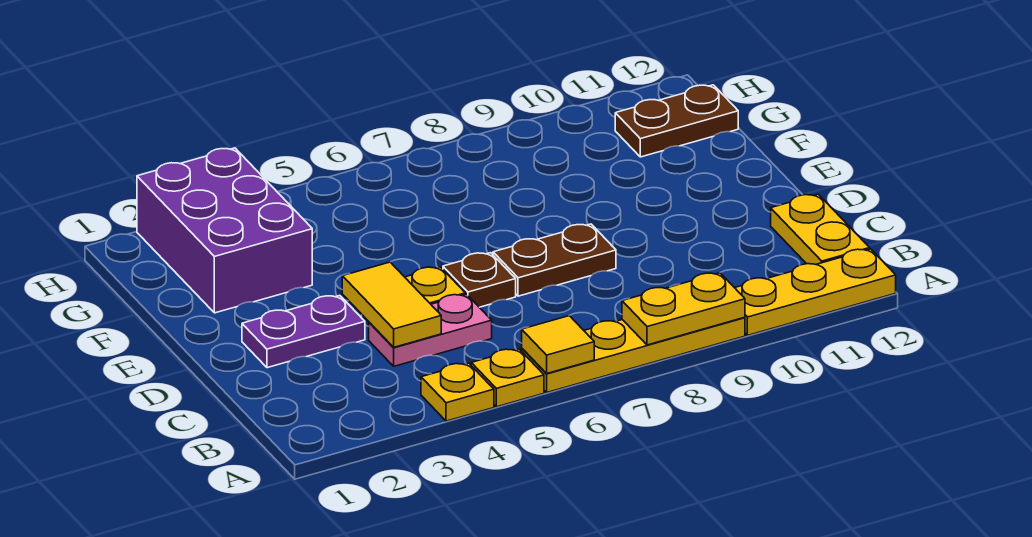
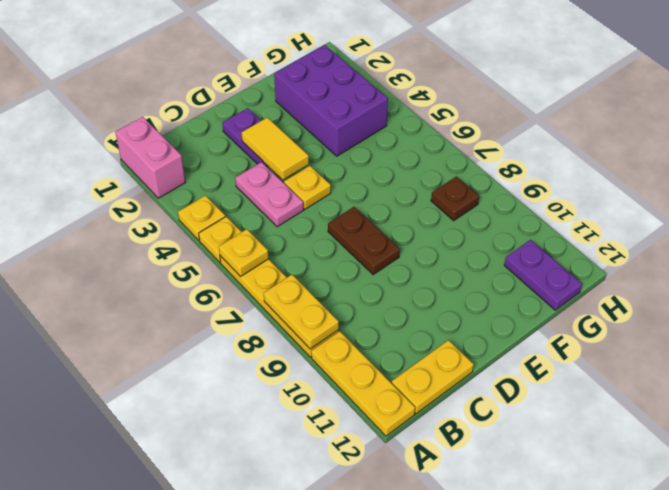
none -> pink brick A1:A2 level 1
yellow tile A6 level 2 -> yellow plate A6 level 2
yellow tile C4:D4 level 2 -> yellow tile D3:D4 level 2
brown plate D6 level 1 -> brown plate G8 level 1
purple brick F2:H3 level 1 -> purple brick F2:G4 level 1
brown plate G11:G12 level 1 -> purple plate G11:G12 level 1

